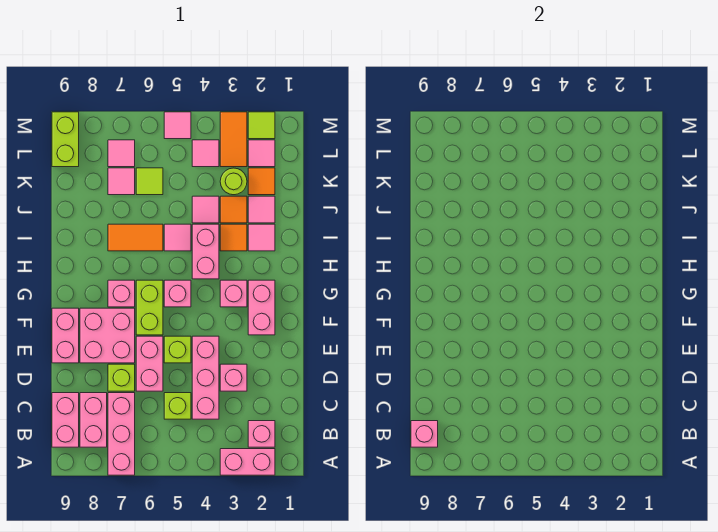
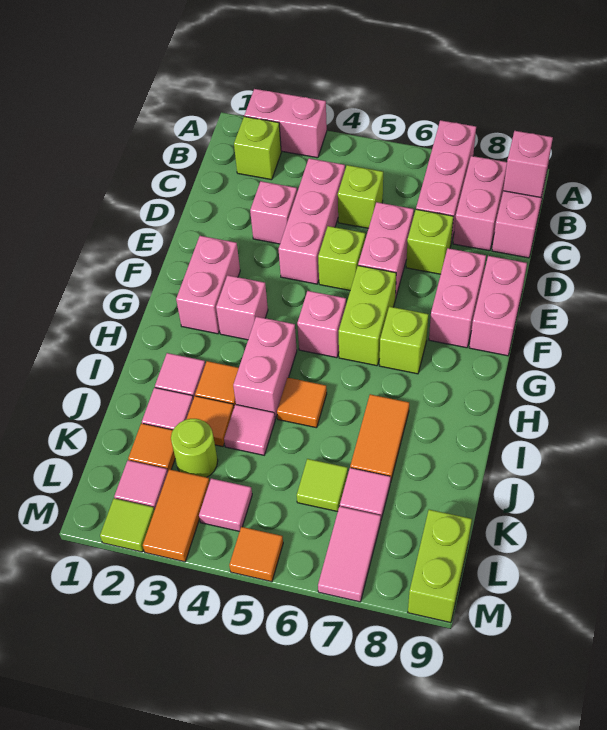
pink brick B2 level 1 -> lime brick B2 level 1
pink brick E7:F8 level 1 -> pink brick E8:F8 level 1
pink brick G7 level 1 -> lime brick G7 level 1
pink tile I5 level 1 -> orange tile I5 level 1
orange tile I6:I7 level 1 -> orange tile I7:J7 level 1
pink tile L7 level 1 -> pink tile L7:M7 level 1
pink tile M5 level 1 -> orange tile M5 level 1

